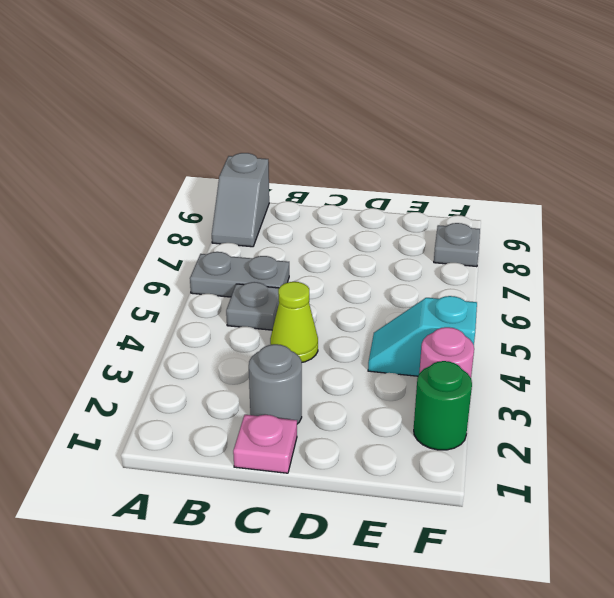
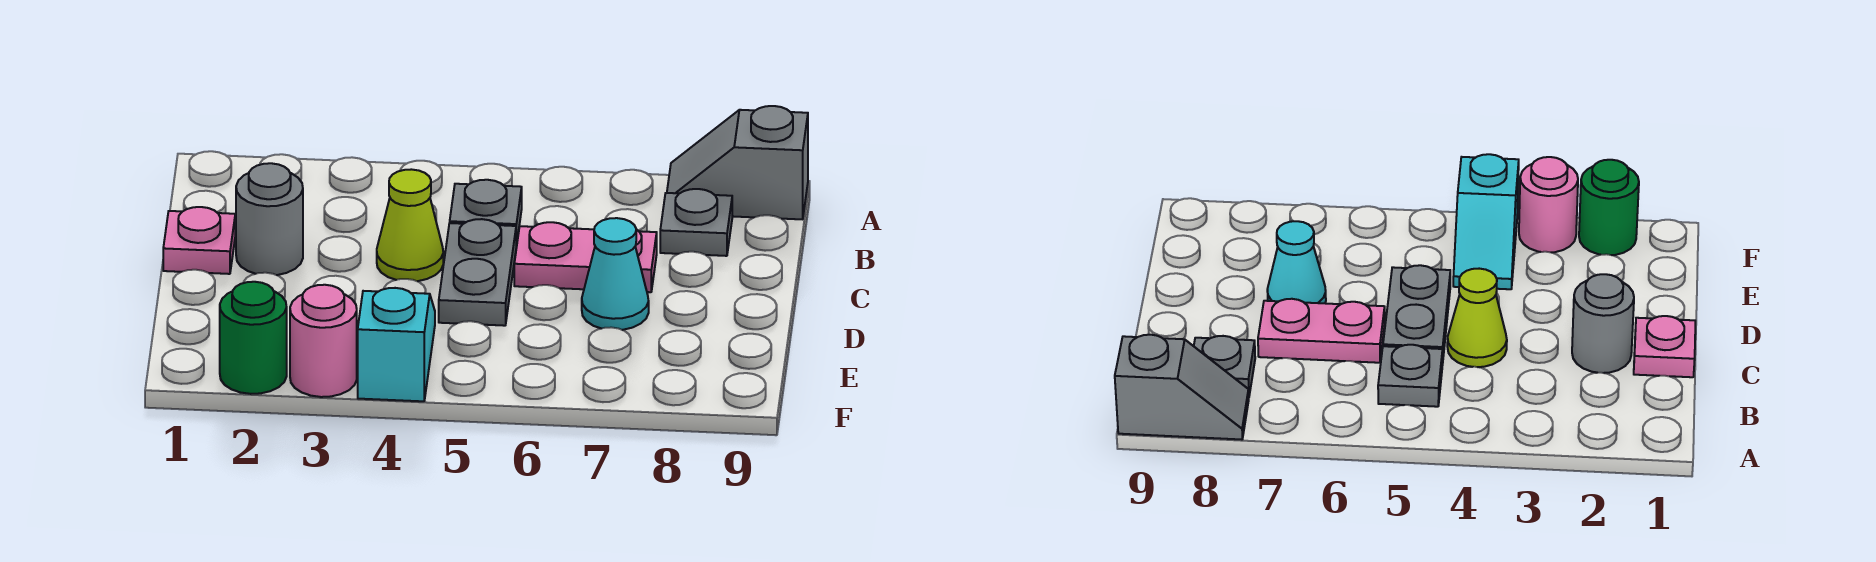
grey plate A6:B6 level 1 -> grey plate C5:D5 level 1
none -> pink plate C6:C7 level 1
none -> cyan cone D7 level 1
grey plate F8 level 1 -> grey plate B8 level 1

